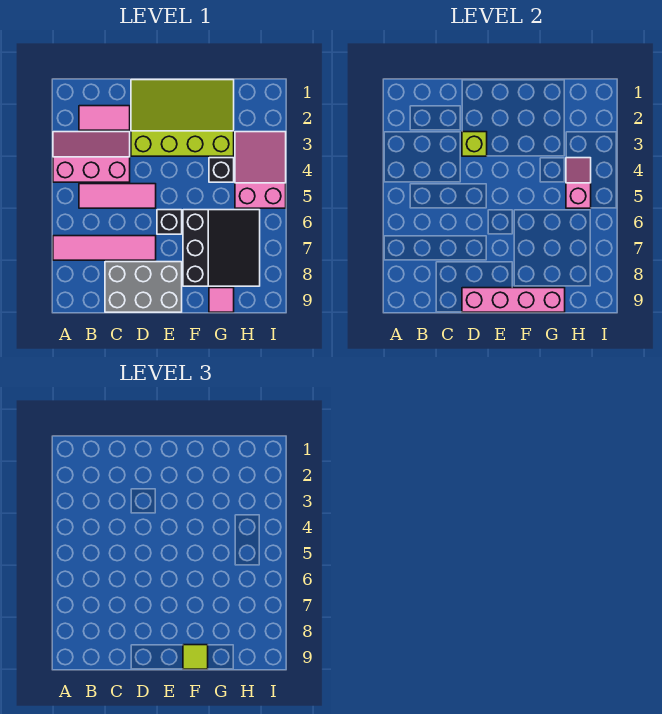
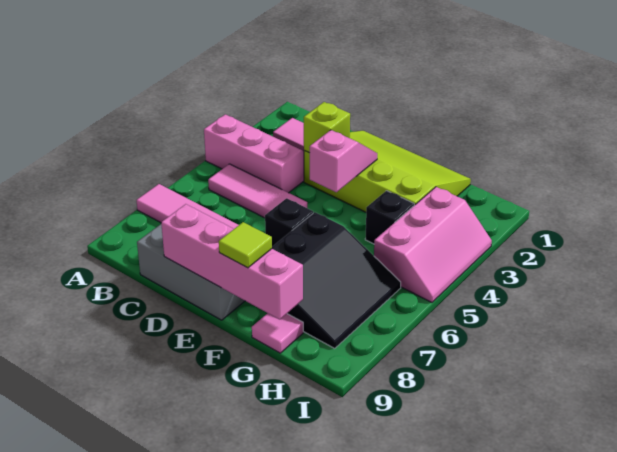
pink slope H3:I5 level 1 top 5 -> pink slope H3:I5 level 1 top H
pink slope H4:H5 level 2 top 5 -> pink slope E3:E4 level 2 top 4

